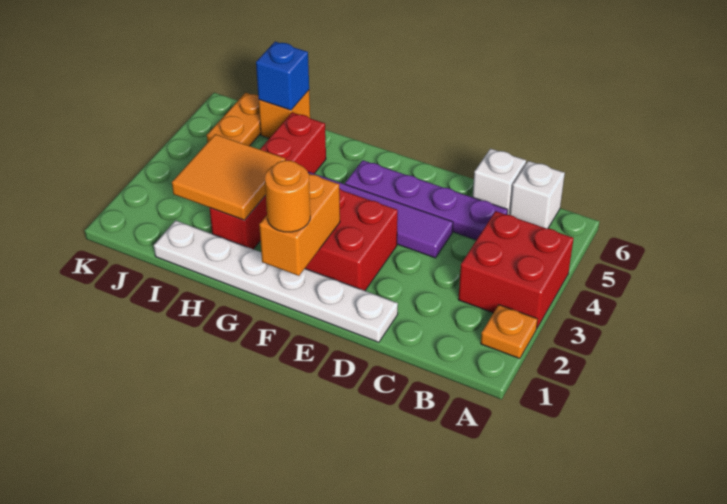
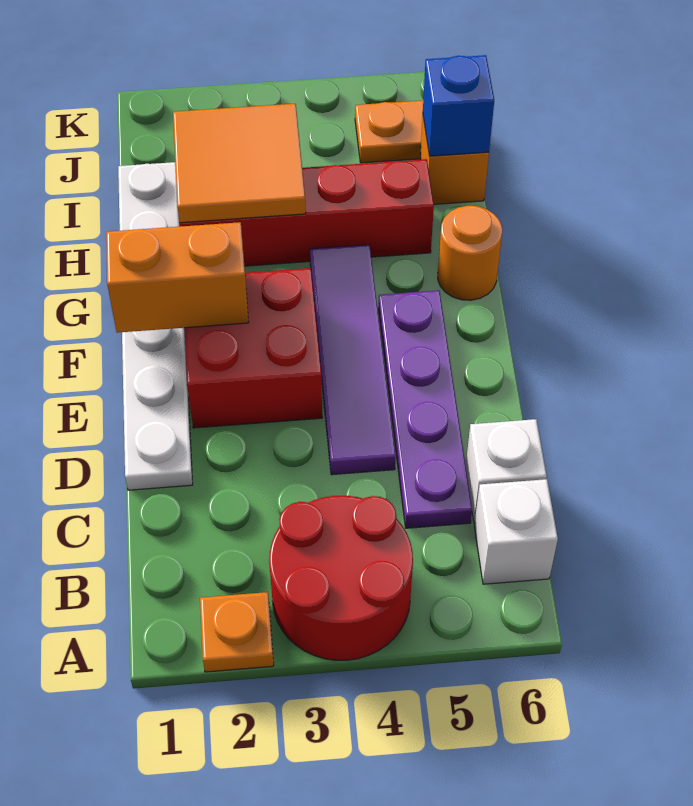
red brick A3:B4 level 1 -> red round brick A3:B4 level 1
orange round brick F1 level 3 -> orange round brick G6 level 1

